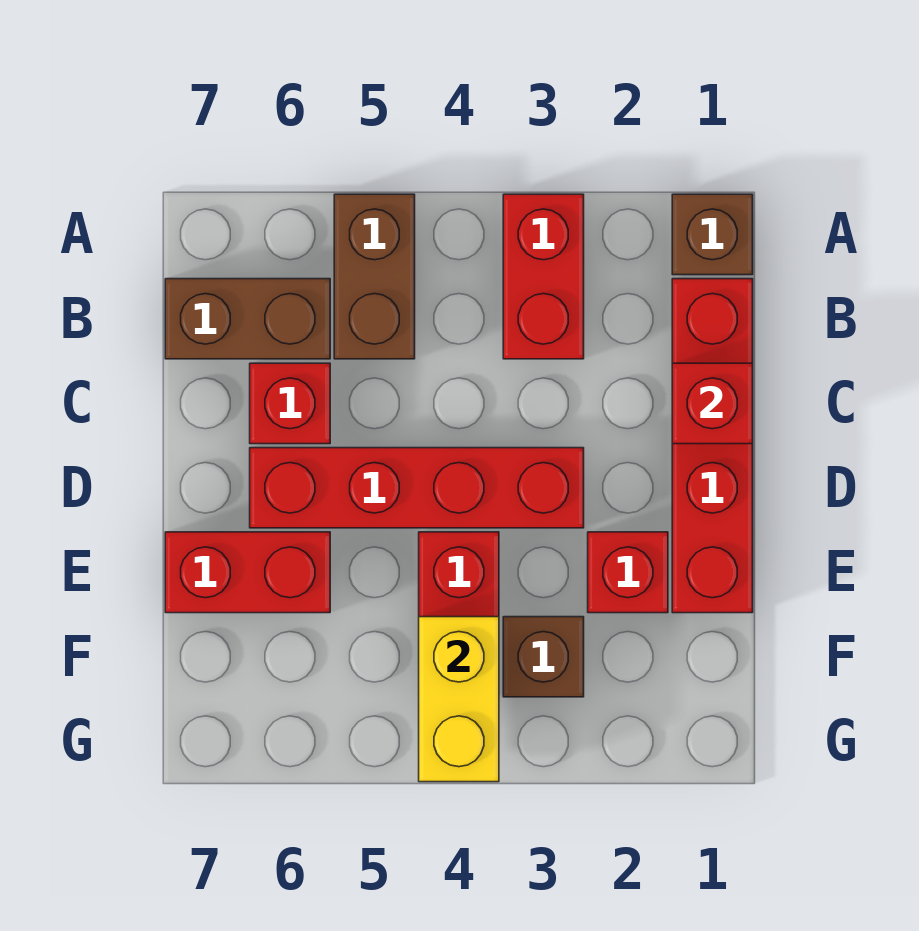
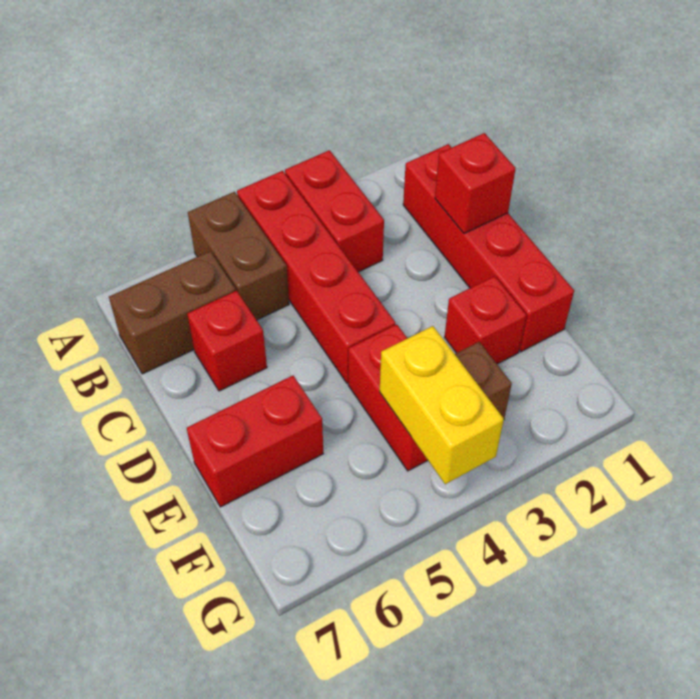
brown brick A1 level 1 -> none
red brick D3:D6 level 1 -> red brick A4:D4 level 1

